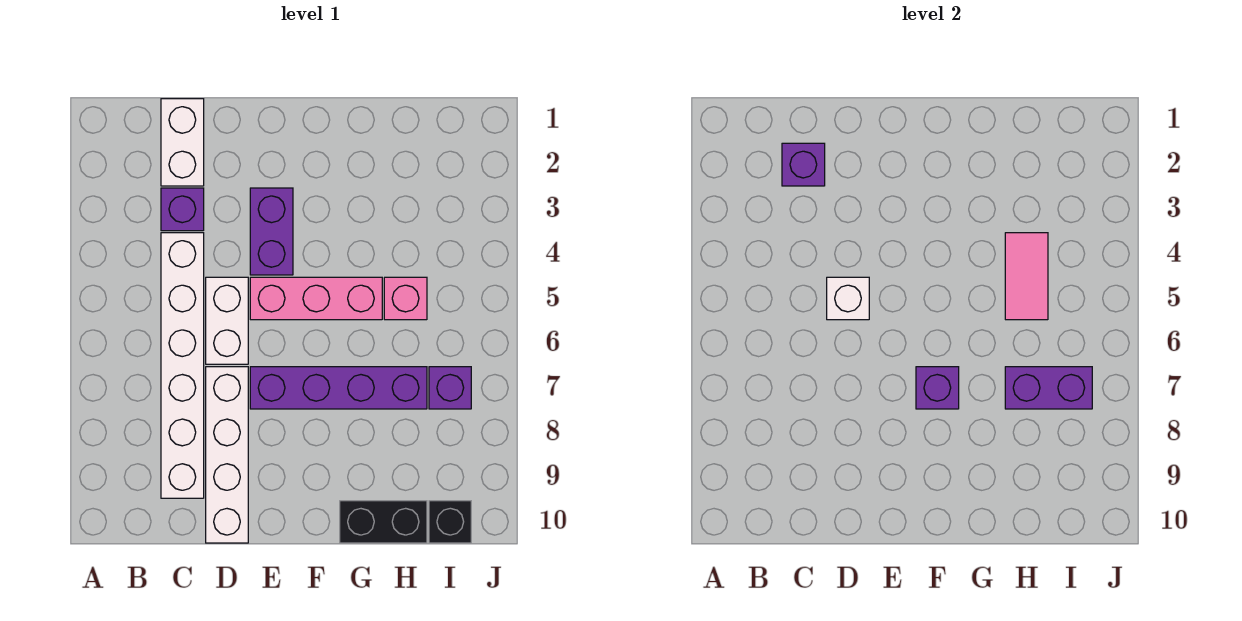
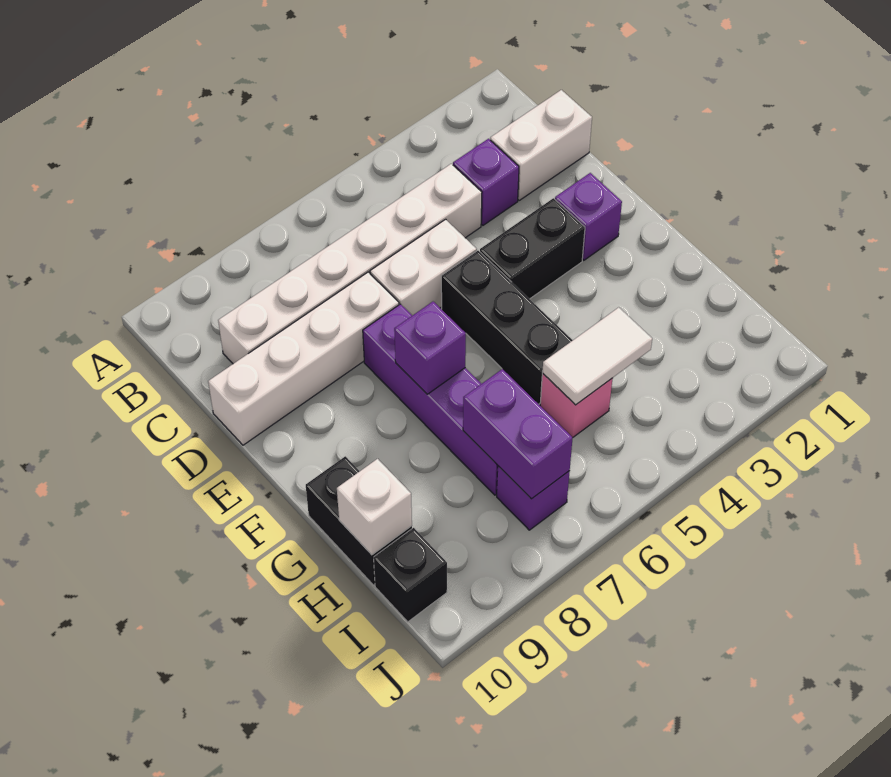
purple brick C2 level 2 -> purple brick E2 level 1
white brick D5 level 2 -> white brick H10 level 2
purple brick E3:E4 level 1 -> black brick E3:E4 level 1
pink brick E5:G5 level 1 -> black brick E5:G5 level 1
pink tile H4:H5 level 2 -> white tile H4:H5 level 2

